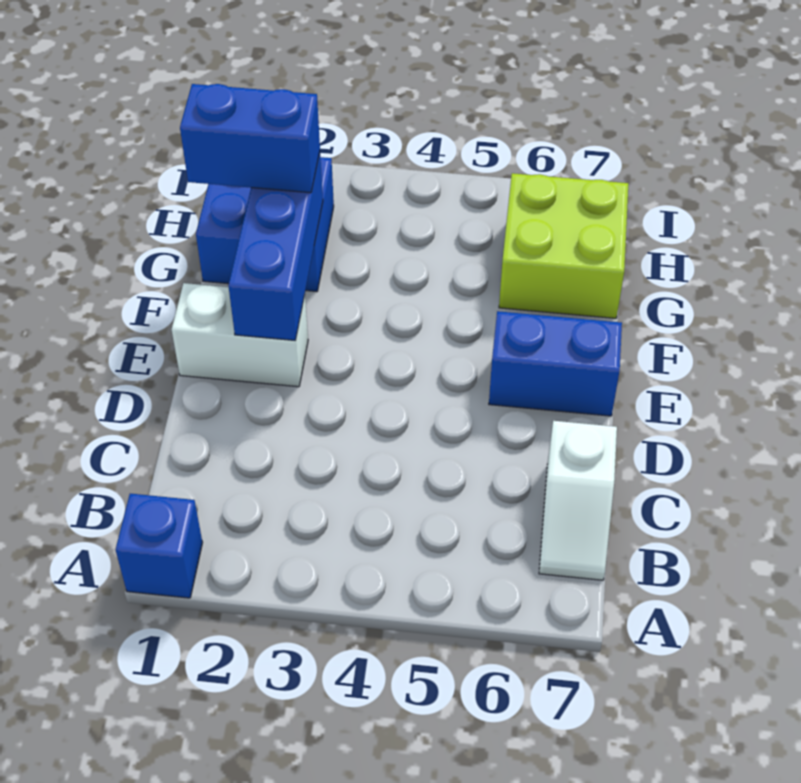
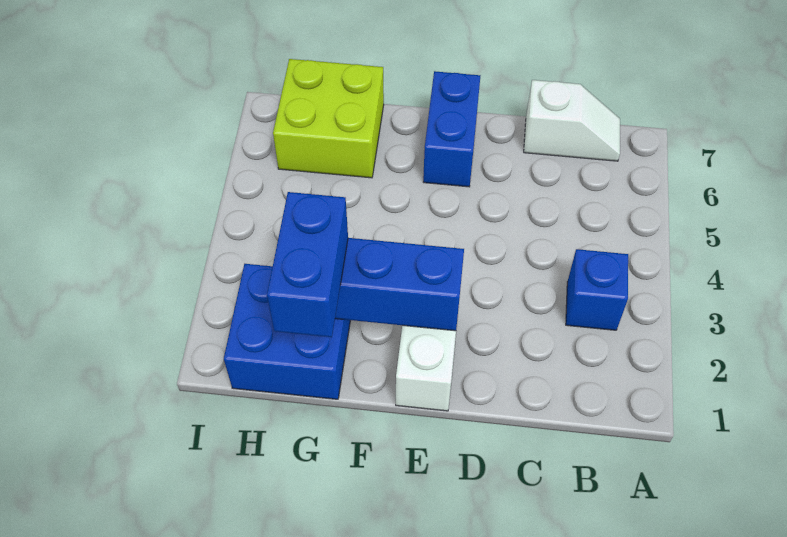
blue brick A1 level 1 -> blue brick B3 level 1

